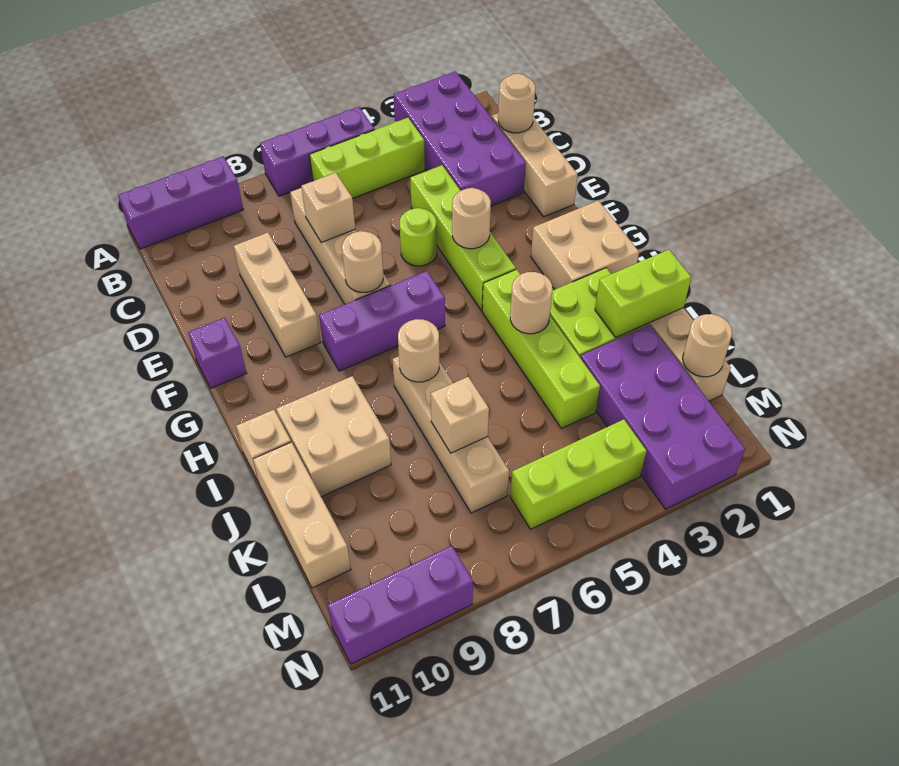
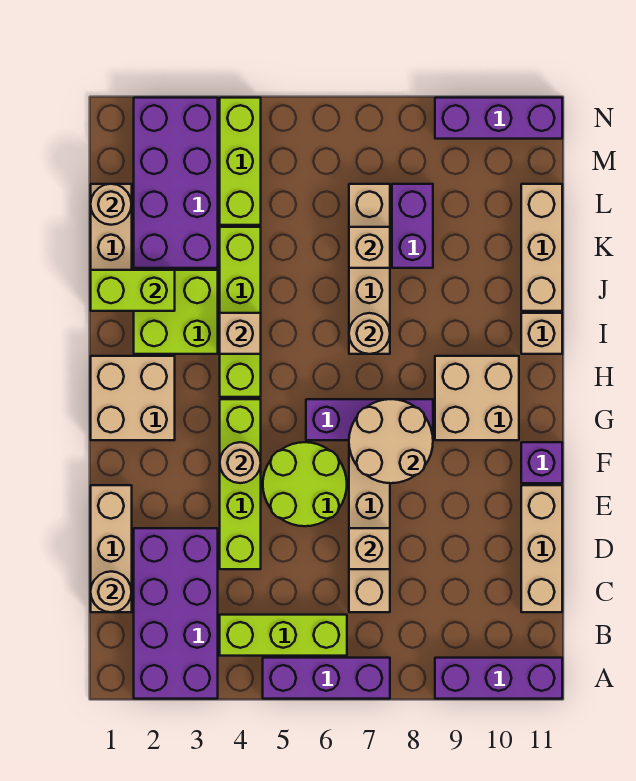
tan brick D9:F9 level 1 -> tan brick C11:E11 level 1
lime round brick E5 level 1 -> lime round brick E5:F6 level 1
tan round brick F7 level 2 -> tan round brick F7:G8 level 2
tan round brick I4 level 2 -> tan brick I4 level 2
tan brick I9:J10 level 1 -> tan brick G9:H10 level 1
none -> purple brick K8:L8 level 1
lime brick M4:M6 level 1 -> lime brick L4:N4 level 1

